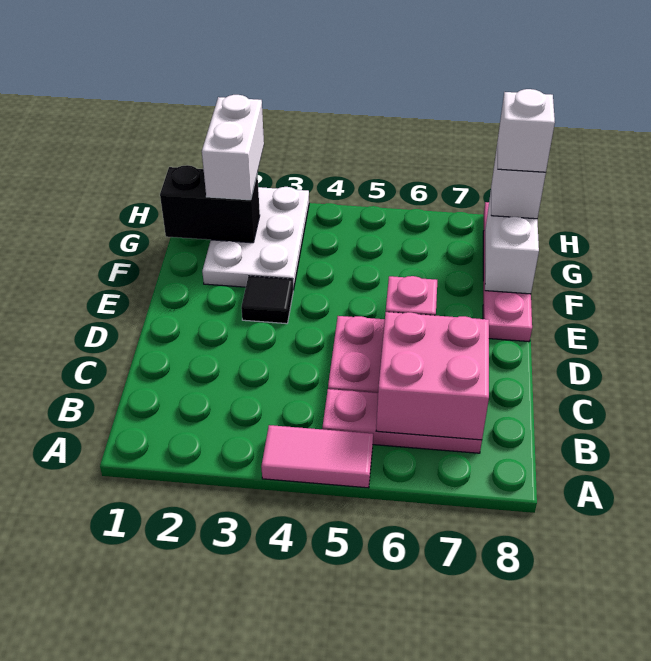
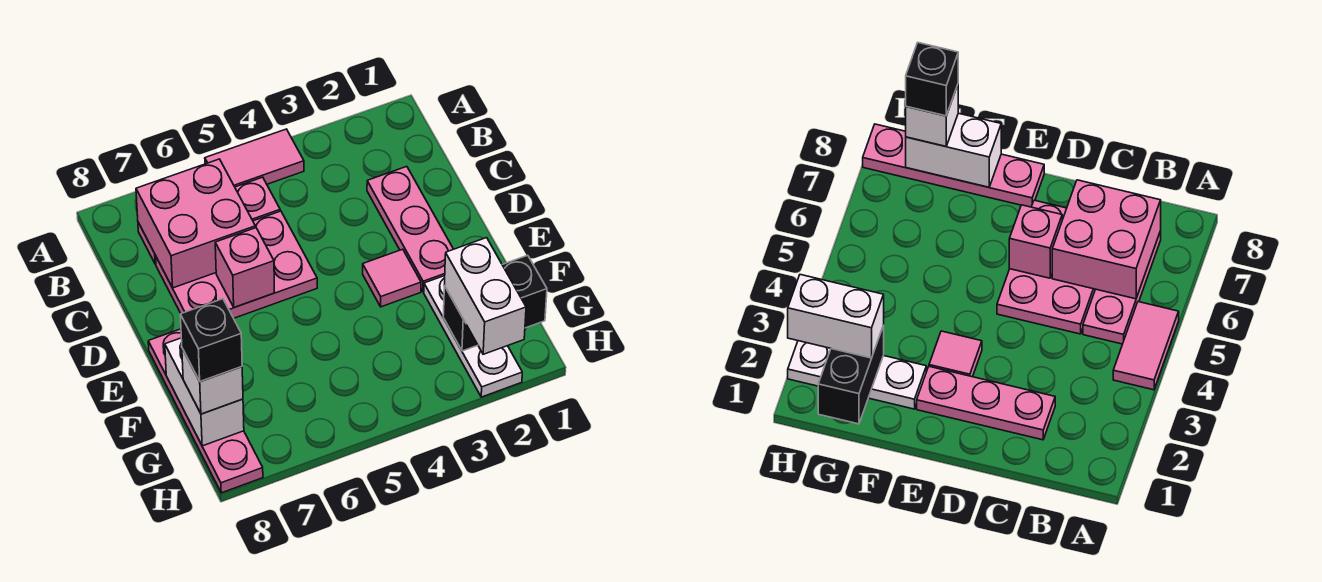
none -> pink plate C2:E2 level 1
black tile E3 level 1 -> pink tile E3 level 1
white plate F2:H3 level 1 -> white plate F2:H2 level 1
white brick G8 level 4 -> black brick G8 level 4

